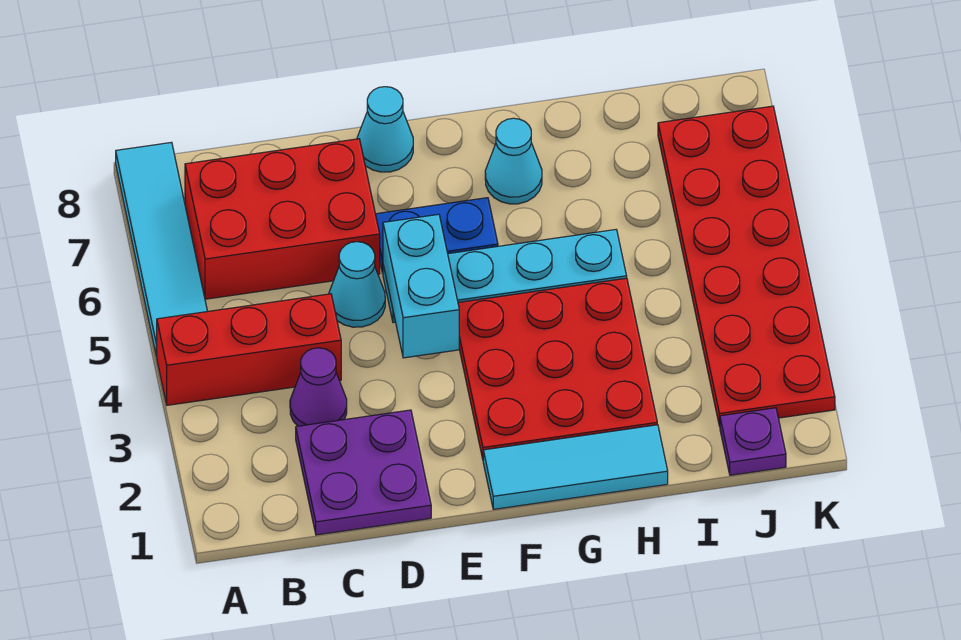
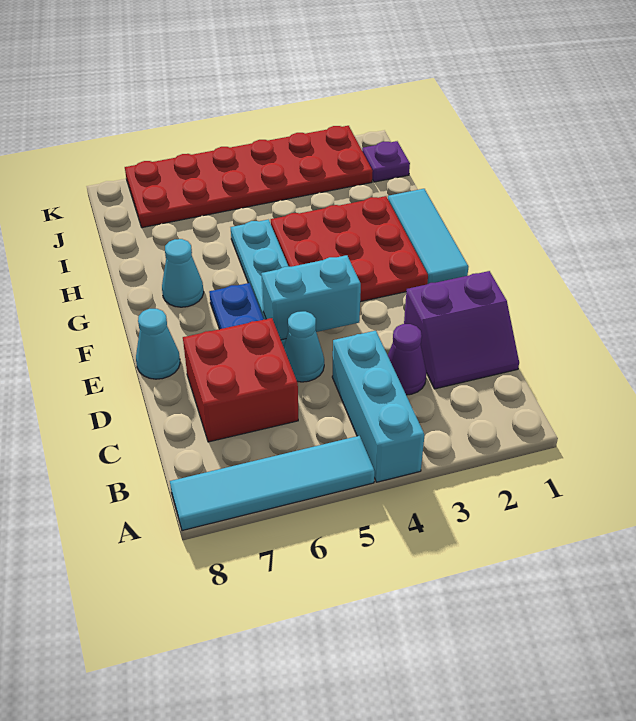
red brick A4:C4 level 1 -> cyan brick A4:C4 level 1
red brick B6:D7 level 1 -> red brick C6:D7 level 1
purple plate C1:D2 level 1 -> purple slope C1:D2 level 1 top D

